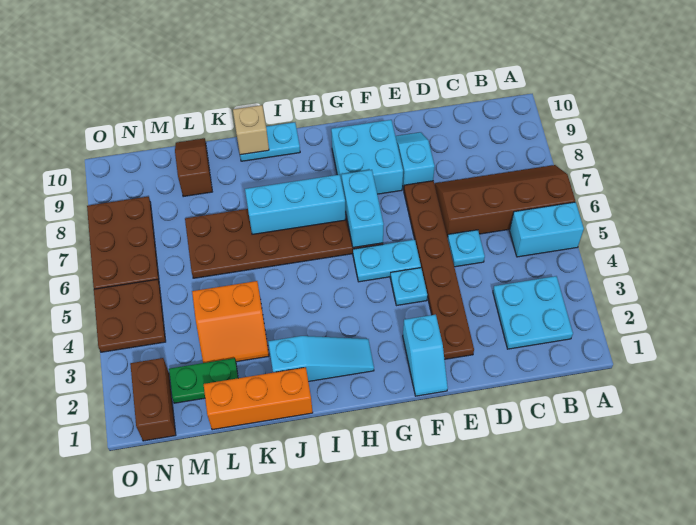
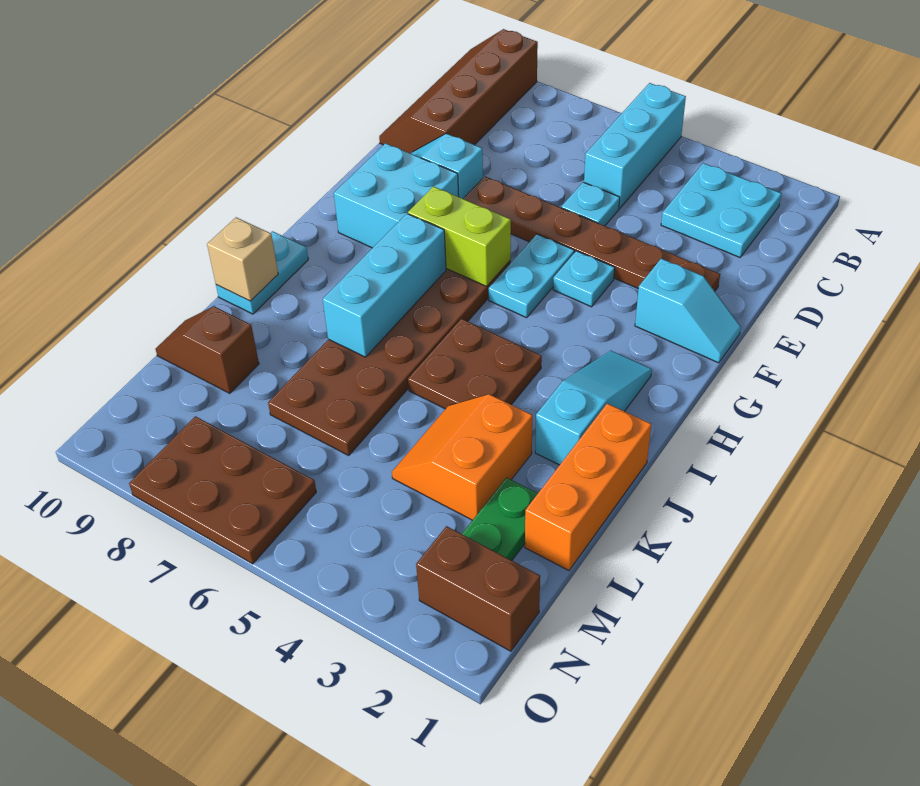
cyan brick A5:B5 level 1 -> cyan brick A5:C5 level 1
brown slope A6:D7 level 1 top 6 -> brown slope A9:D10 level 1 top 9
cyan brick G6:G7 level 2 -> lime brick G6:G7 level 2
orange slope K3:L4 level 1 top 4 -> orange slope K3:L4 level 1 top 3
brown plate N4:O5 level 1 -> brown plate I4:J5 level 1

